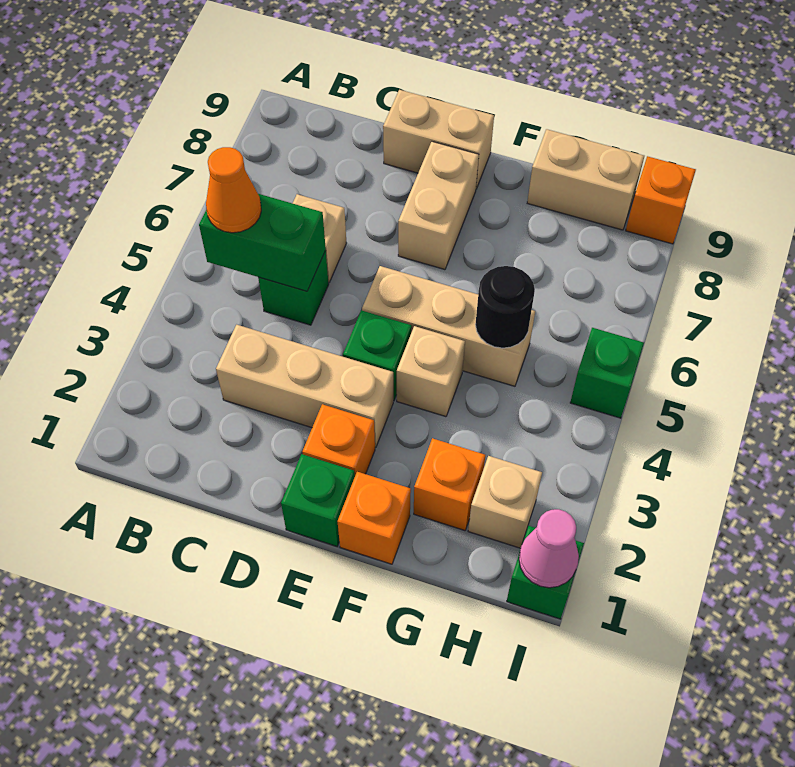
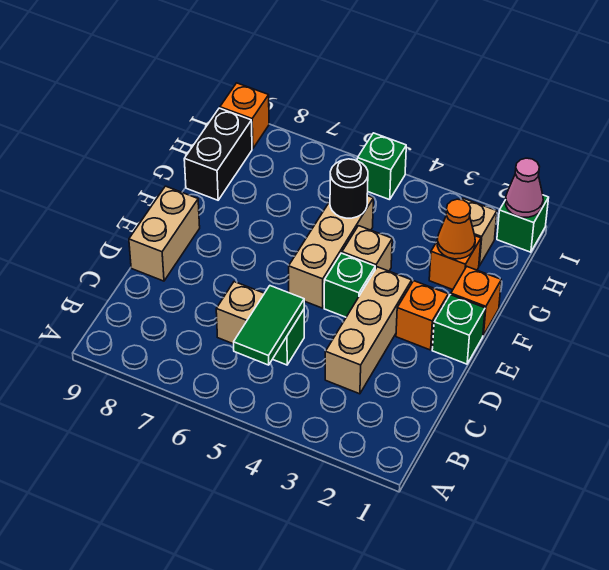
green brick B5:C5 level 2 -> green tile B5:C5 level 2
orange cone B5 level 3 -> orange cone G2 level 2
tan brick E7:E8 level 1 -> none
tan brick G9:H9 level 1 -> black brick G9:H9 level 1

